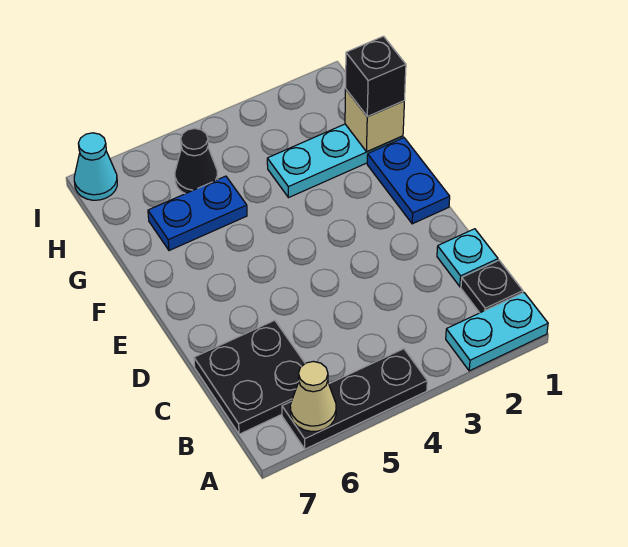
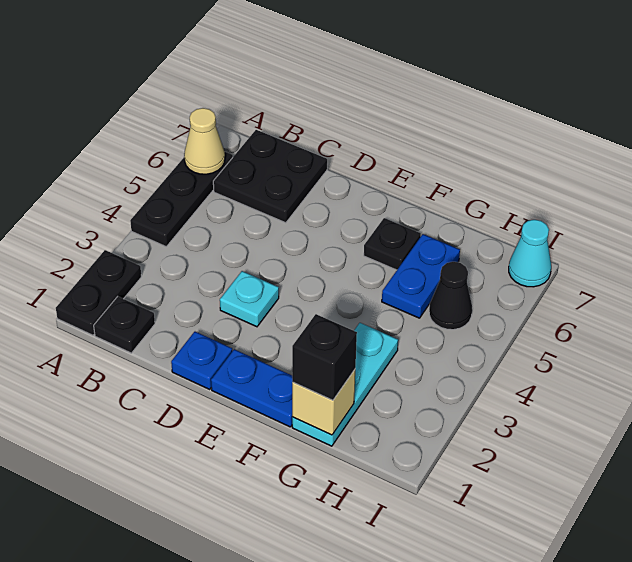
cyan plate A1:A2 level 1 -> black plate A1:A2 level 1
cyan plate C1 level 1 -> cyan plate D3 level 1
none -> blue plate D1 level 1
none -> black plate F6 level 1

